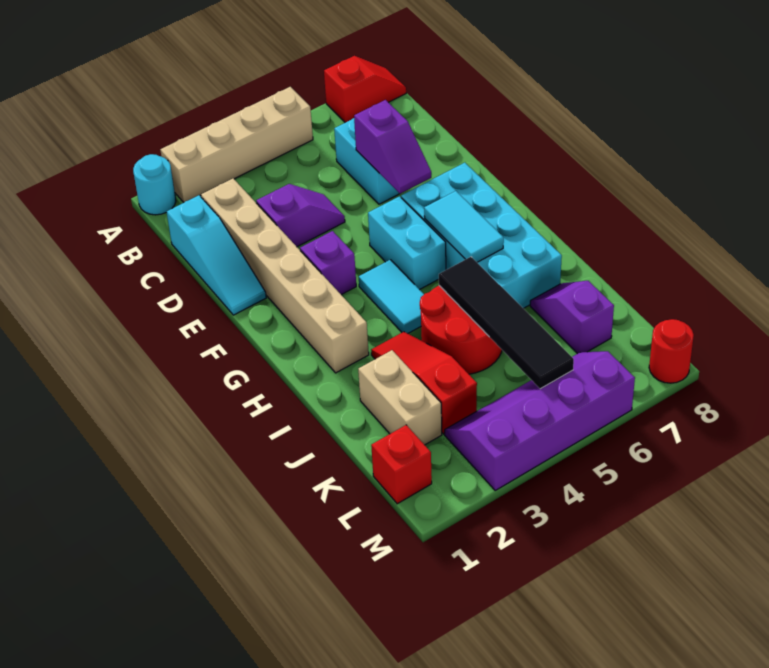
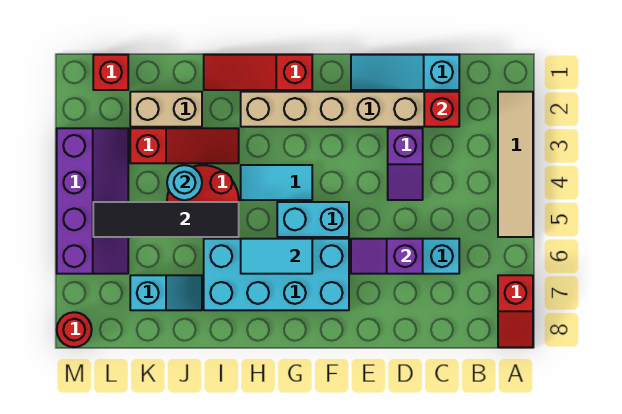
cyan round brick A1 level 1 -> cyan round brick J4 level 2
tan brick A2:A5 level 1 -> tan tile A2:A5 level 1
none -> red brick C2 level 2
purple brick F3 level 1 -> none
none -> red slope G1:I1 level 1 top G
purple slope J7:K7 level 1 top K -> cyan slope J7:K7 level 1 top K

